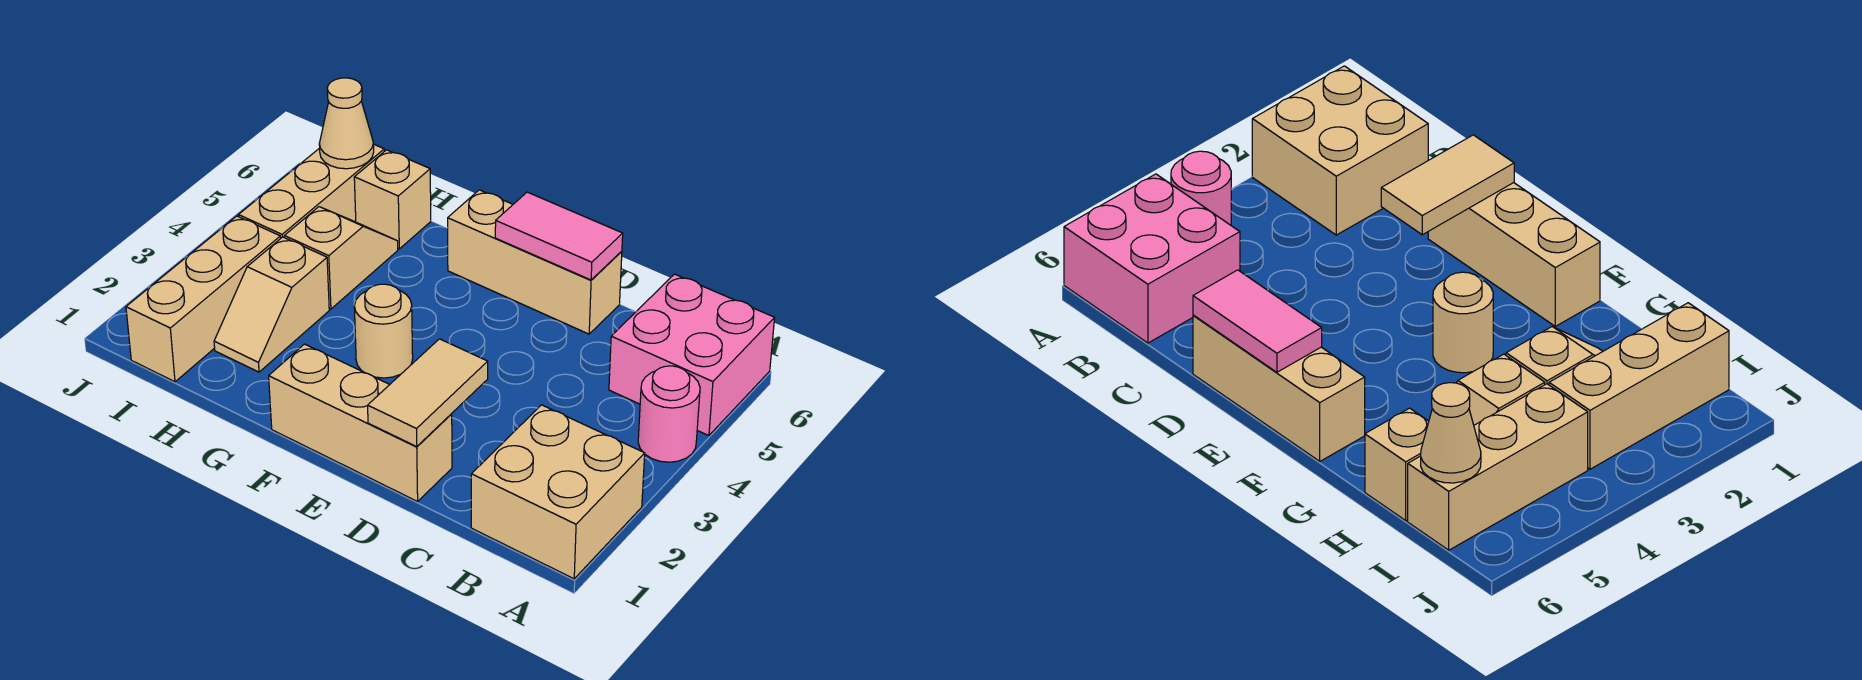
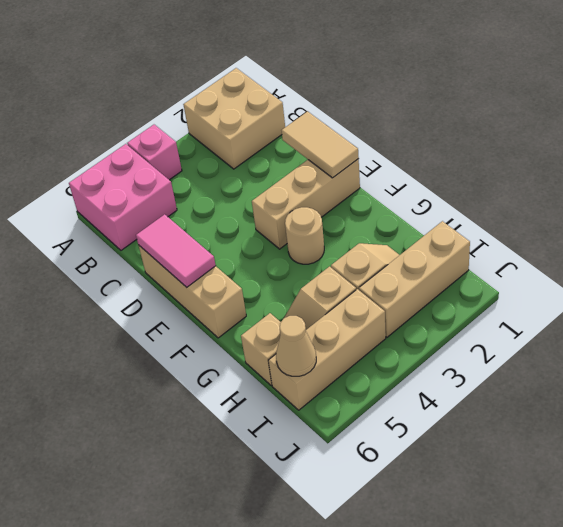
pink round brick A4 level 1 -> pink brick A4 level 1
tan brick D1:F1 level 1 -> tan brick E1:E3 level 1
tan tile D1:D2 level 2 -> tan tile D1:E1 level 2

